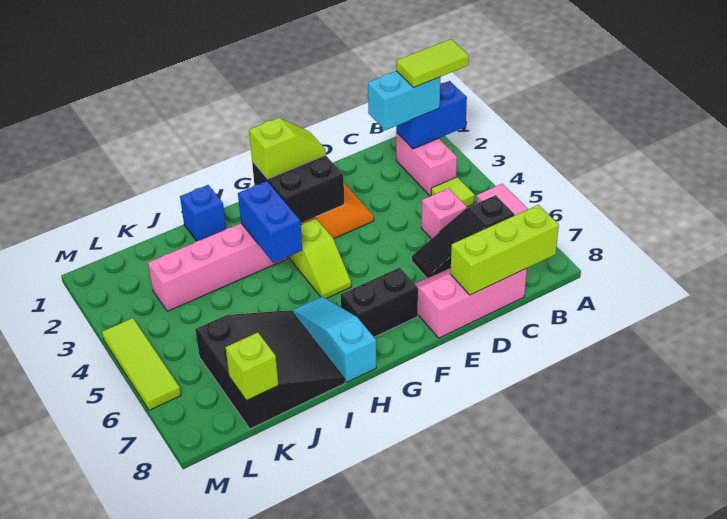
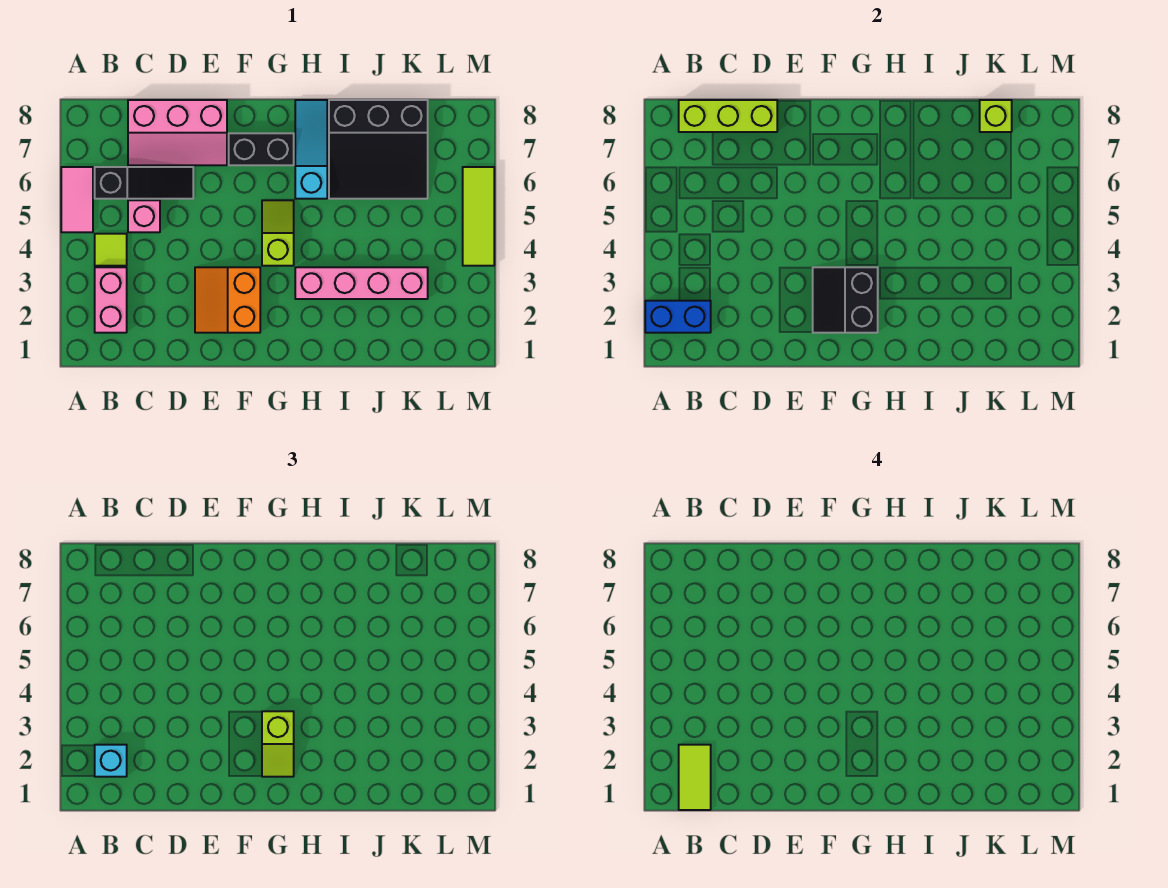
lime tile A2:B2 level 4 -> lime tile B1:B2 level 4
cyan brick B2:C2 level 3 -> cyan brick B2 level 3
black brick F2:G3 level 2 -> black slope F2:G3 level 2 top G
lime slope F2:G2 level 3 top G -> lime slope G2:G3 level 3 top 3
blue brick H3:H4 level 2 -> none
cyan slope H6:H8 level 1 top 8 -> cyan slope H6:H8 level 1 top 6
blue brick I1 level 1 -> none
black slope I6:K8 level 1 top K -> black slope I6:K8 level 1 top 8

